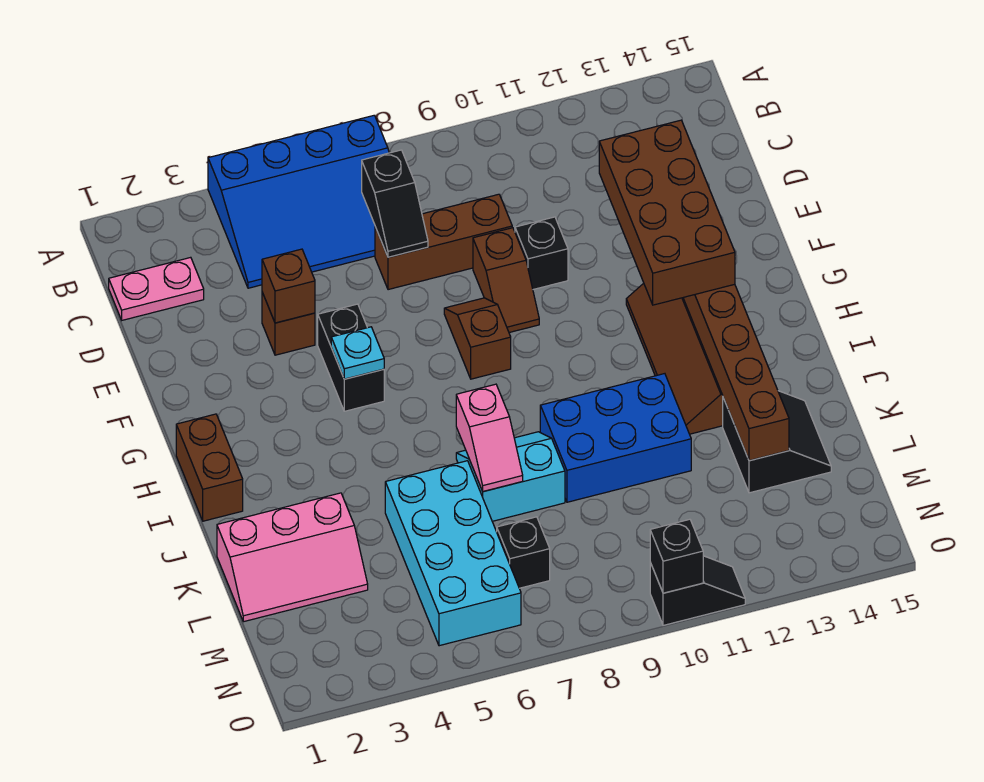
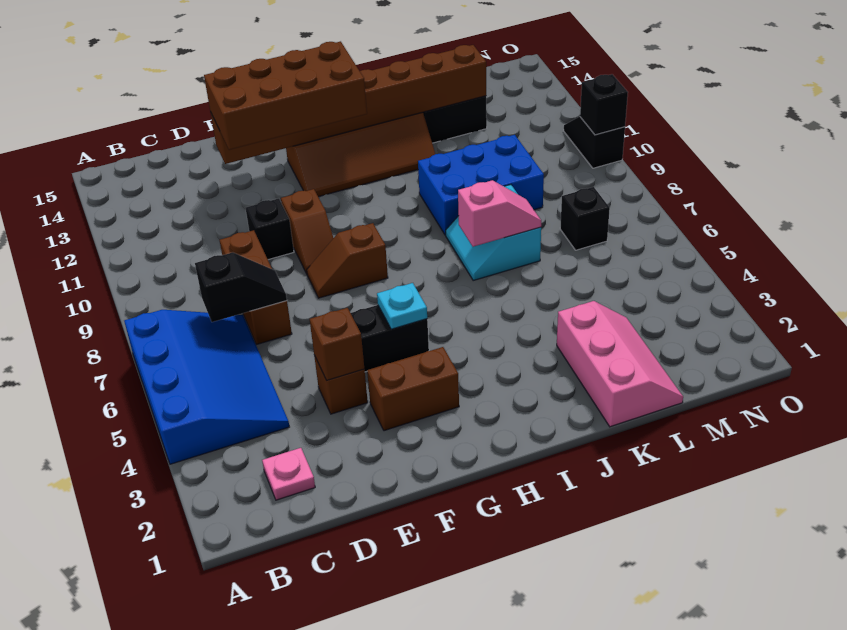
pink plate C1:C2 level 1 -> pink plate C2 level 1
brown slope E9:F9 level 1 top E -> brown slope F9:F10 level 1 top 10
brown brick H1:I1 level 1 -> brown brick F3:G3 level 1
blue brick J9:K11 level 1 -> blue brick J9:L10 level 1
cyan brick K5:N6 level 1 -> none

